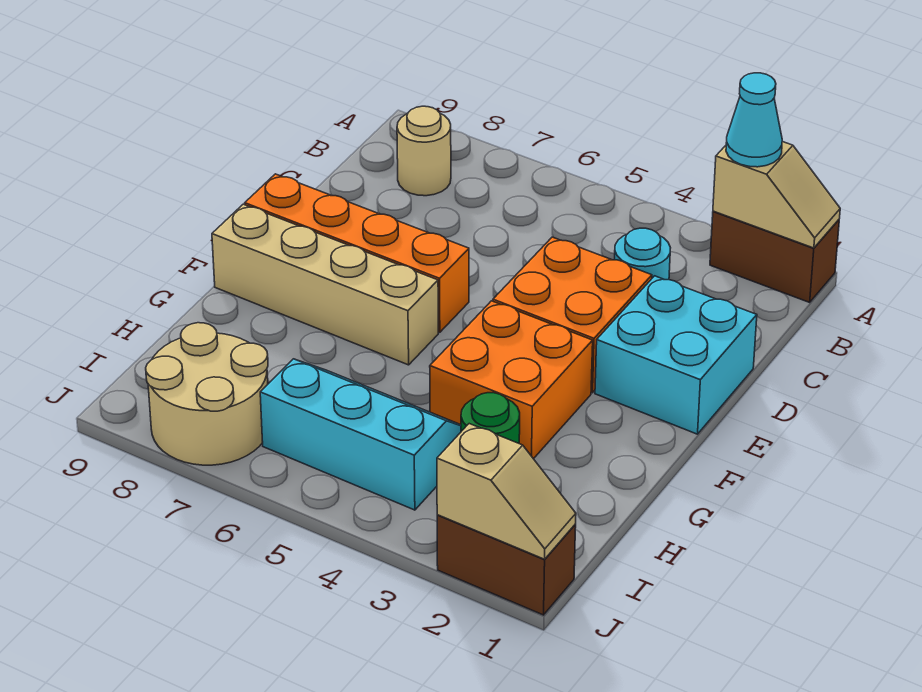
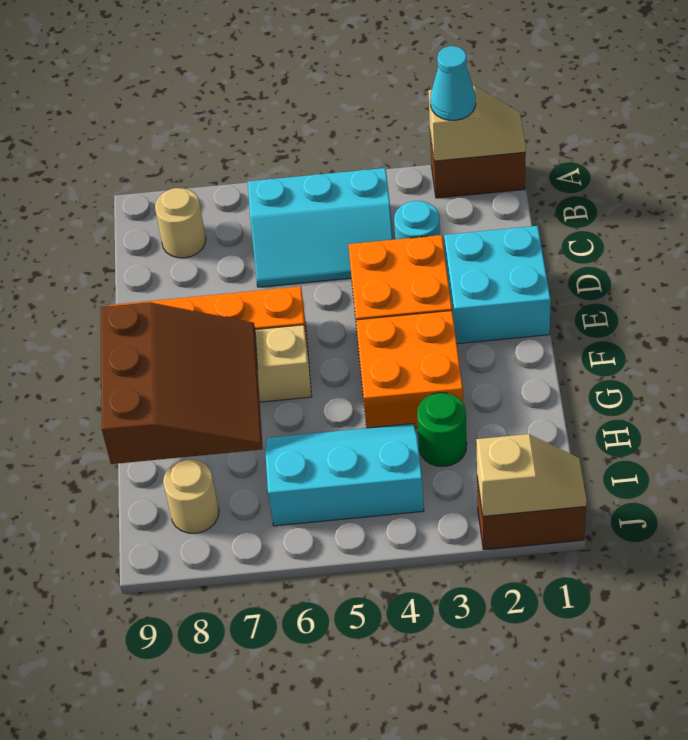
none -> cyan slope B4:C6 level 1 top B
none -> brown slope F7:H9 level 2 top 9
tan round brick I7:J8 level 1 -> tan round brick I8 level 1

